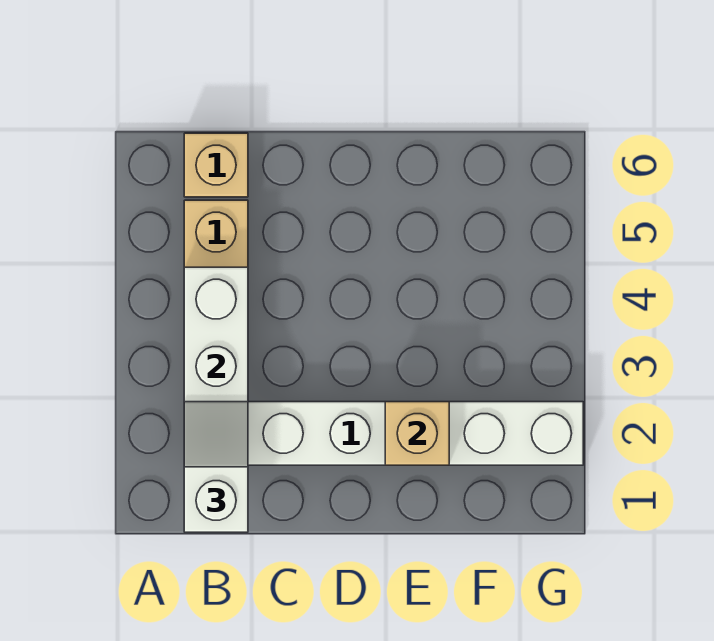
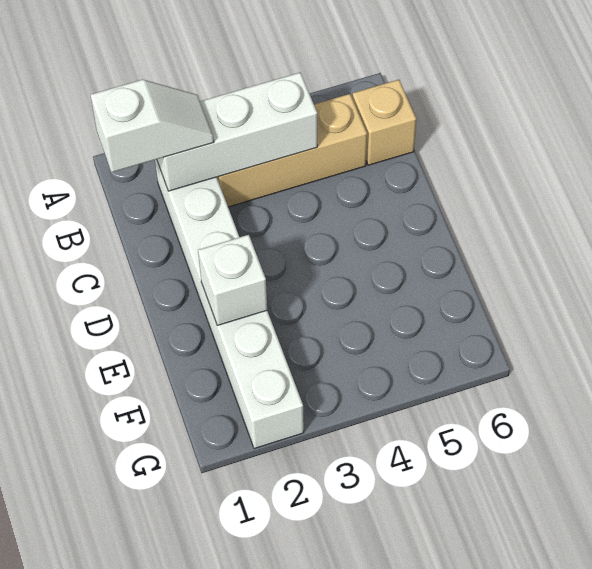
tan brick E2 level 2 -> white brick E2 level 2

